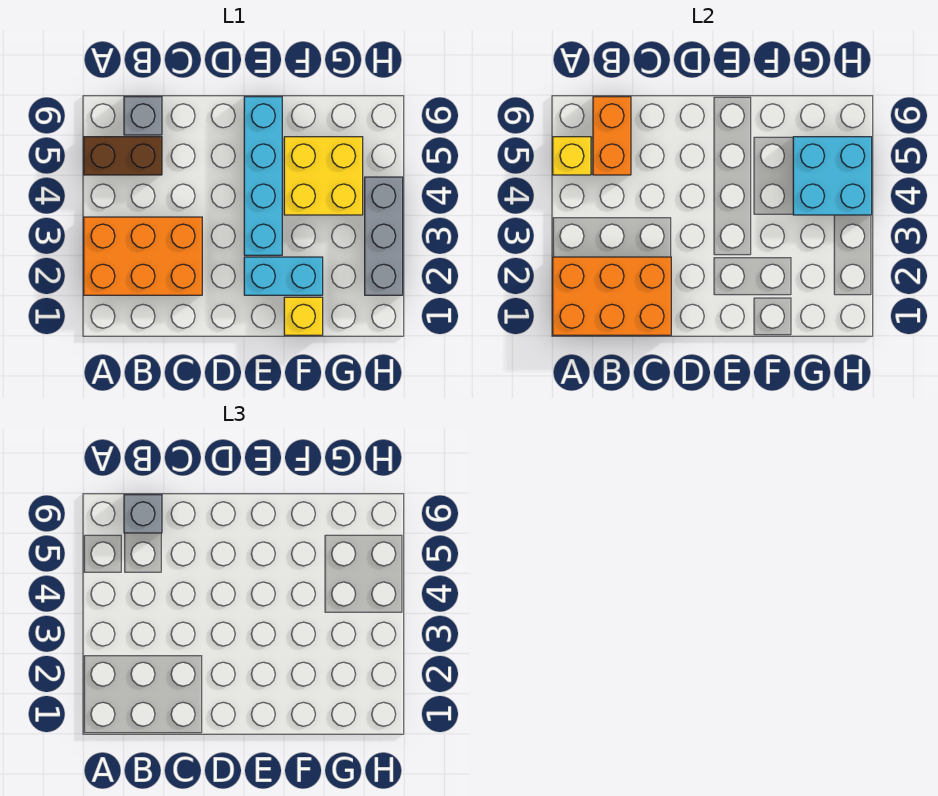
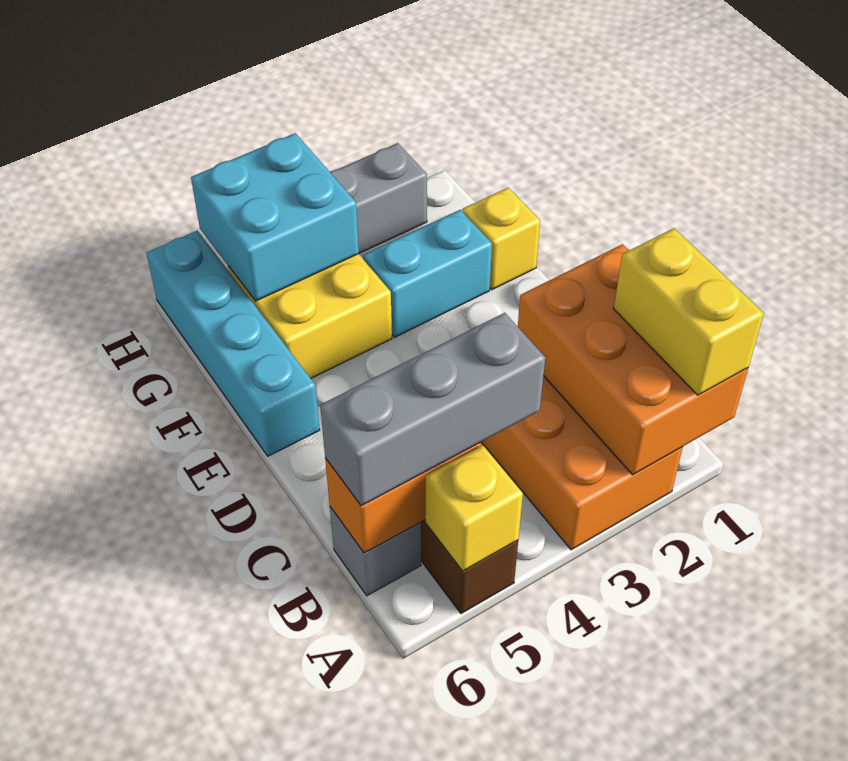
none -> yellow brick A1:B1 level 3
grey brick B6 level 3 -> grey brick B4:B6 level 3
cyan brick E2:F2 level 1 -> cyan brick F2:F3 level 1
cyan brick E3:E6 level 1 -> cyan brick E6:H6 level 1

